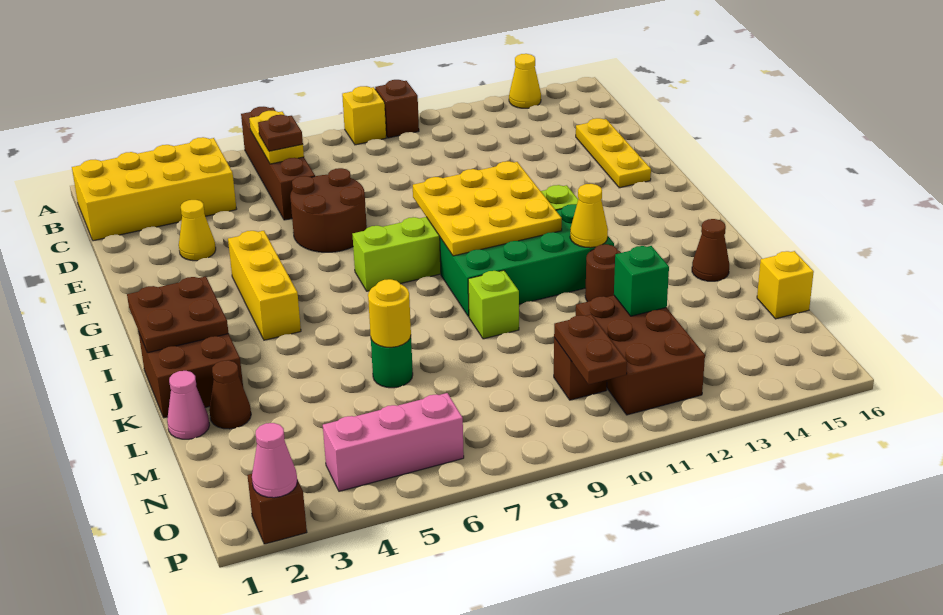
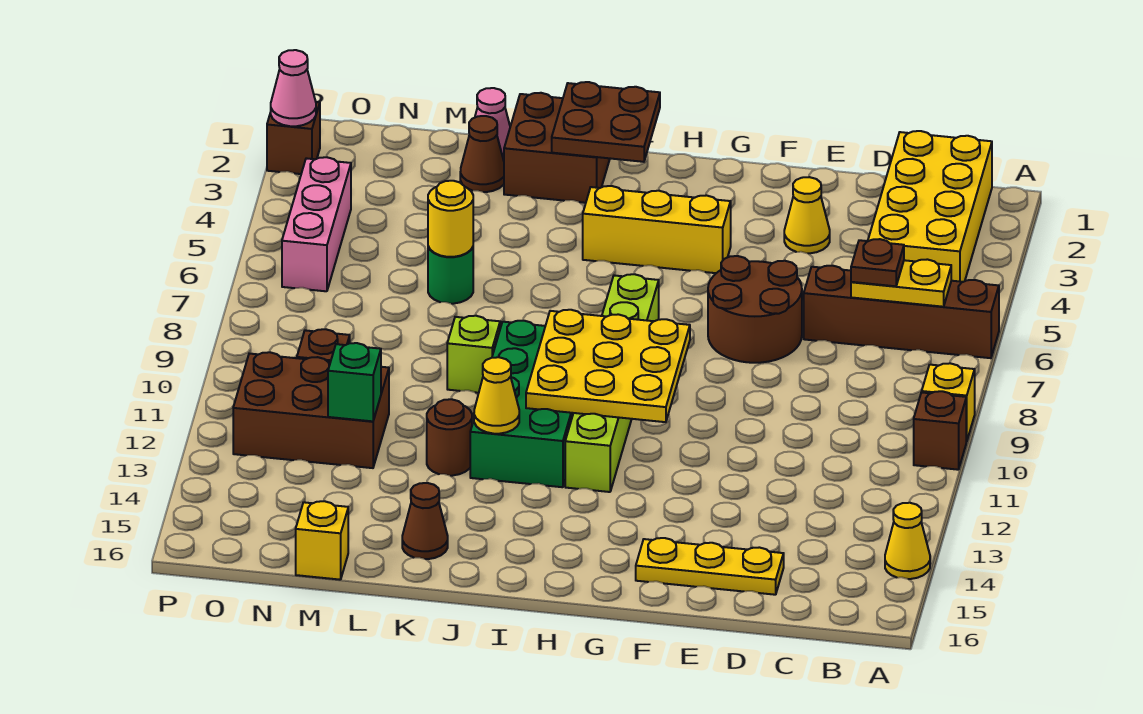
brown plate N10:O10 level 2 -> none

